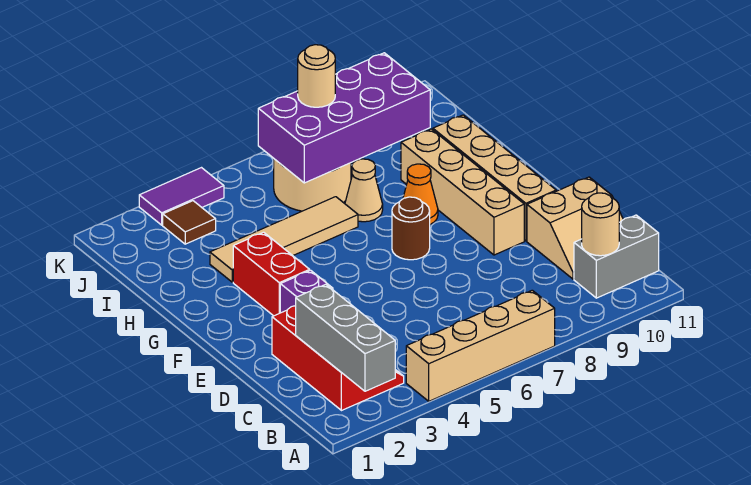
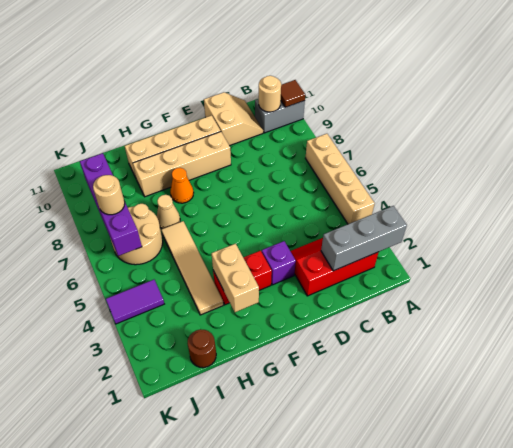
grey brick B10:B11 level 1 -> grey brick A10:B10 level 1
brown round brick F7 level 1 -> brown round brick I1 level 1
none -> tan brick G2:G3 level 2
purple brick I6:J9 level 2 -> purple brick J6:J9 level 2
brown tile J3 level 1 -> brown tile A10 level 2
purple tile K3:K4 level 1 -> purple tile J4:K4 level 1

